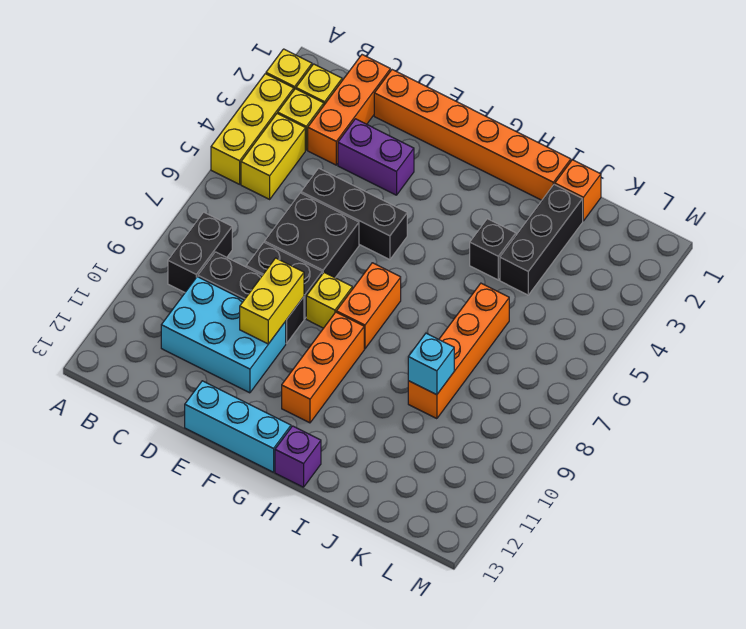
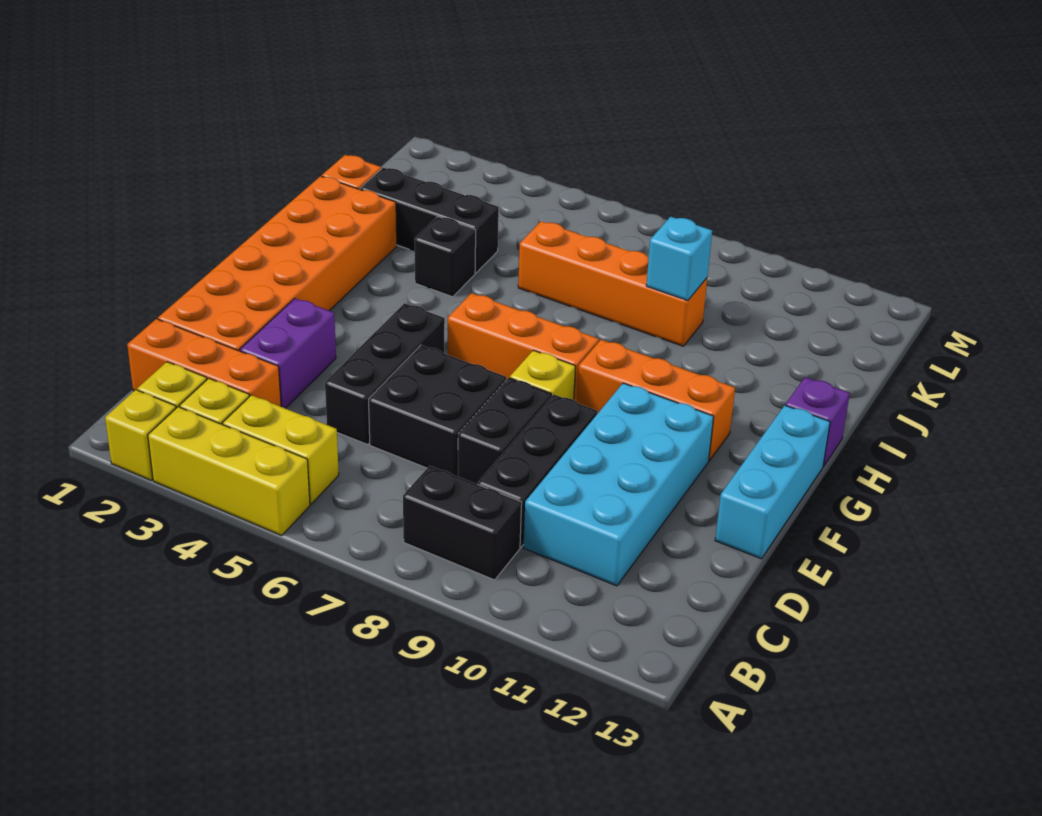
cyan brick C10:E11 level 1 -> cyan brick C10:F11 level 1
orange brick D1:I1 level 1 -> orange brick D1:I2 level 1
yellow brick E9:E10 level 2 -> none
orange brick G7:G8 level 1 -> orange brick G6:G8 level 1

